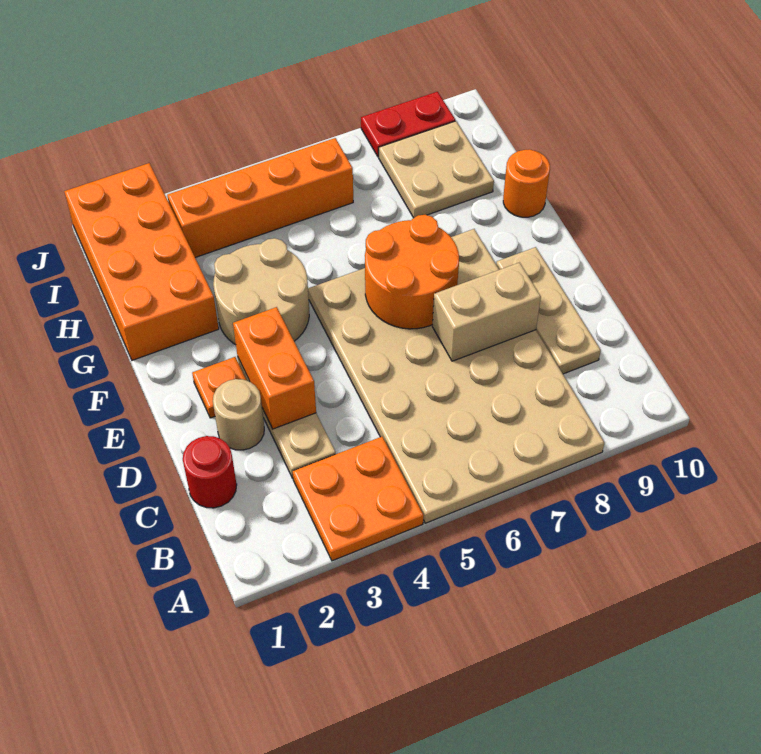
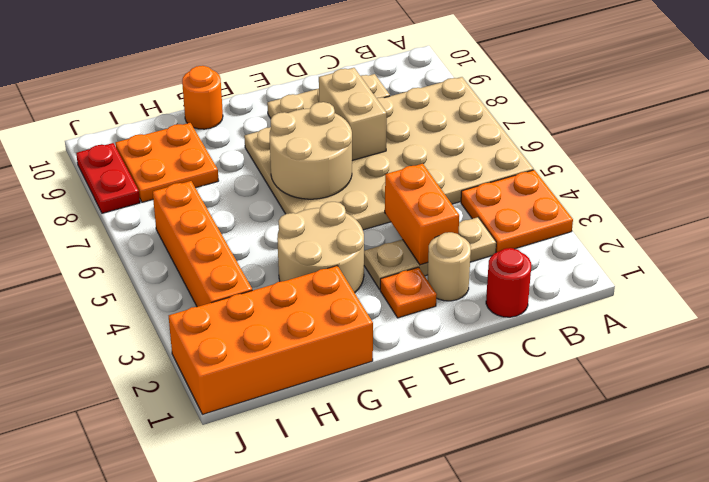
orange brick D3:E3 level 2 -> orange brick D3:D4 level 2
orange round brick E6:F7 level 2 -> tan round brick E6:F7 level 2
tan plate H8:I9 level 1 -> orange plate H8:I9 level 1

